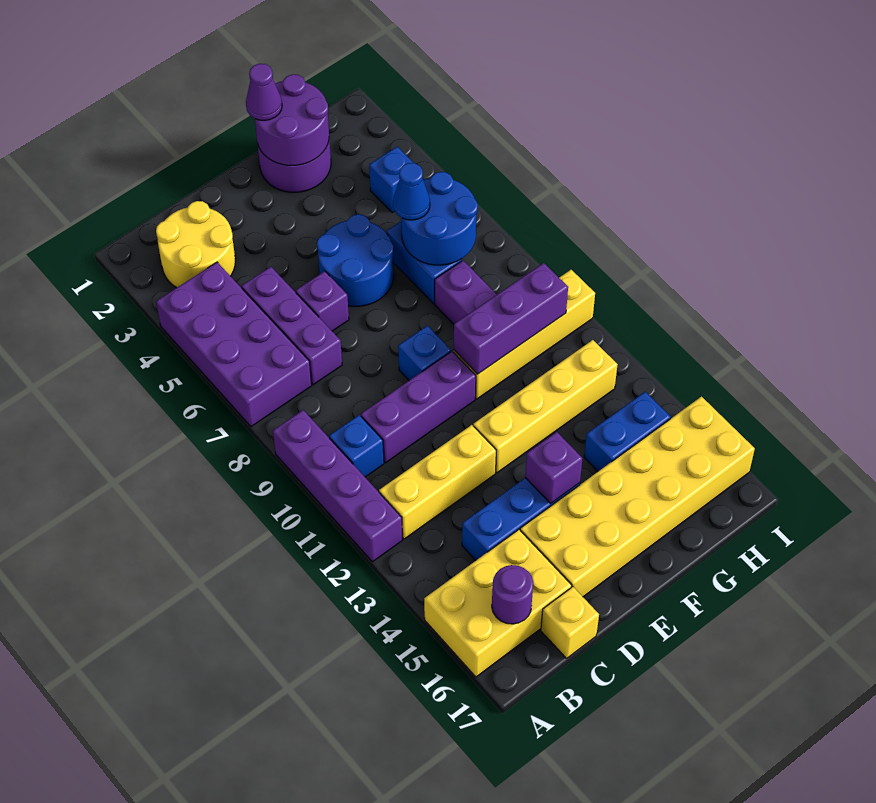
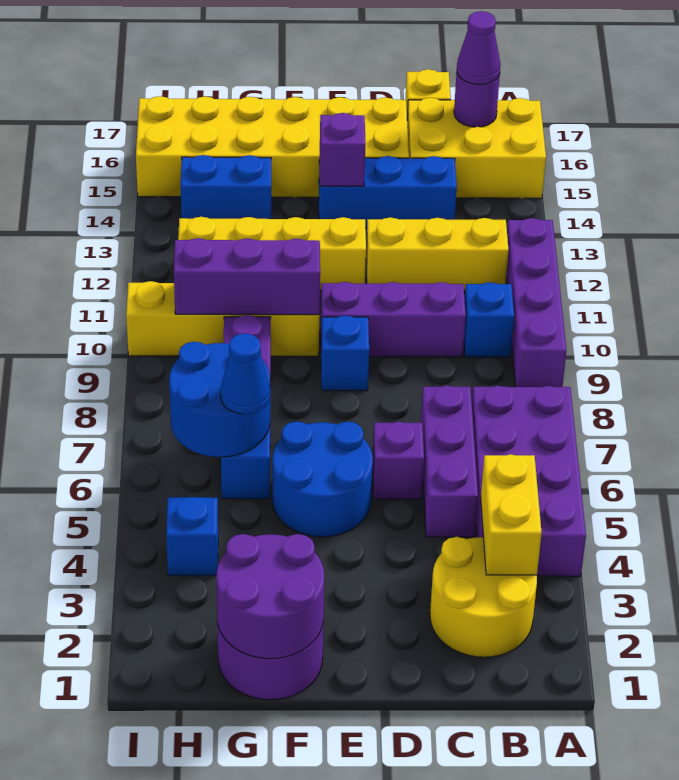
none -> yellow brick B3:B4 level 2
purple cone F1 level 3 -> purple cone B16 level 3

